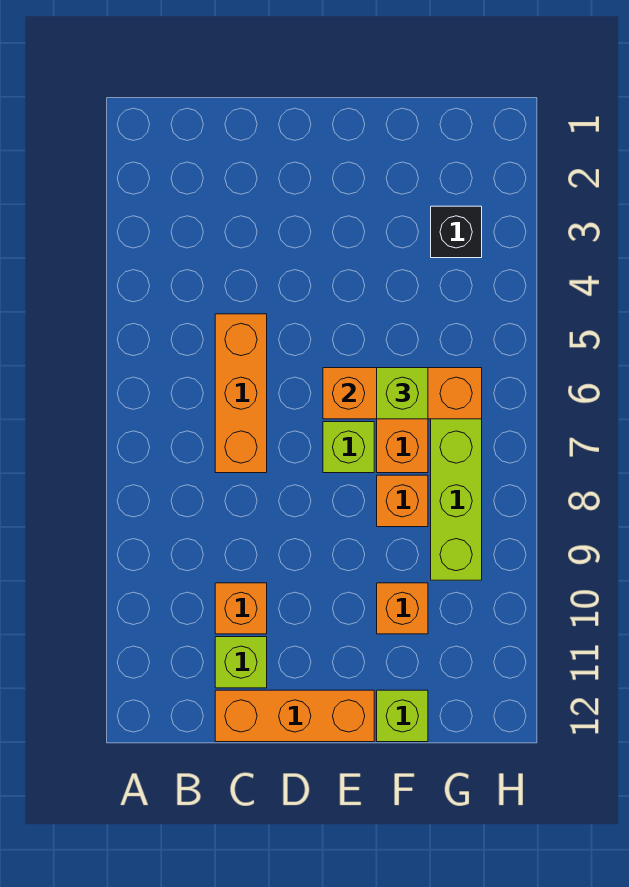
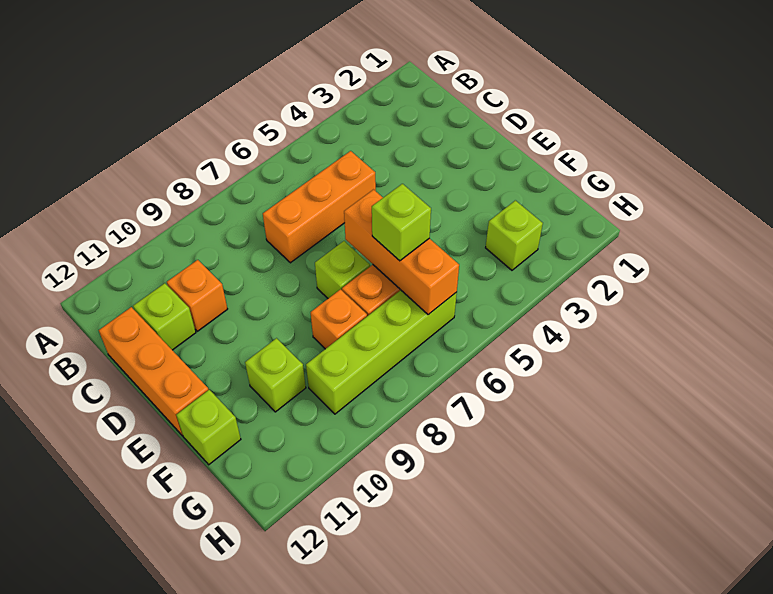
orange brick F10 level 1 -> lime brick F10 level 1
black brick G3 level 1 -> lime brick G3 level 1

